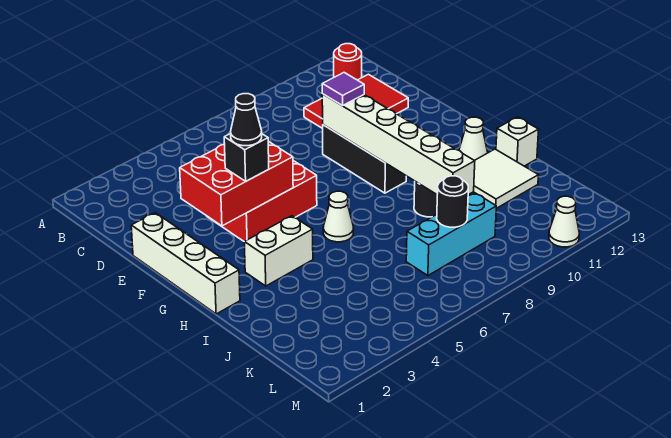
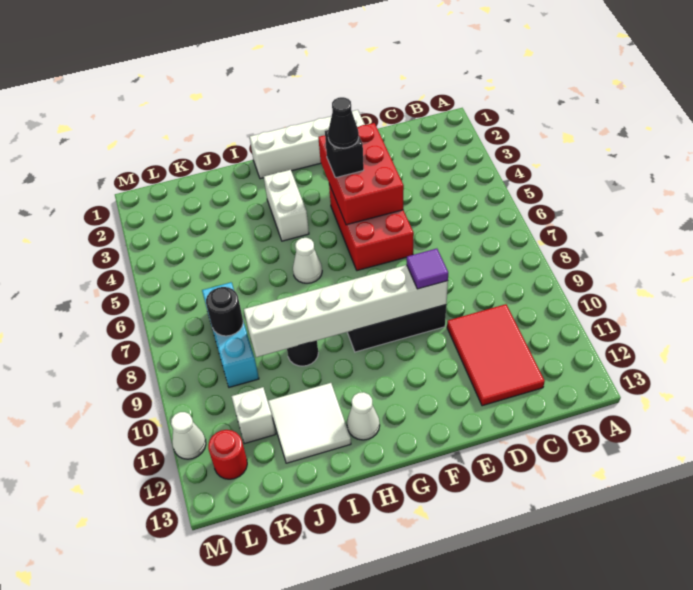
red round brick B12 level 1 -> red round brick L12 level 1
white brick I13 level 1 -> white brick K11 level 1

